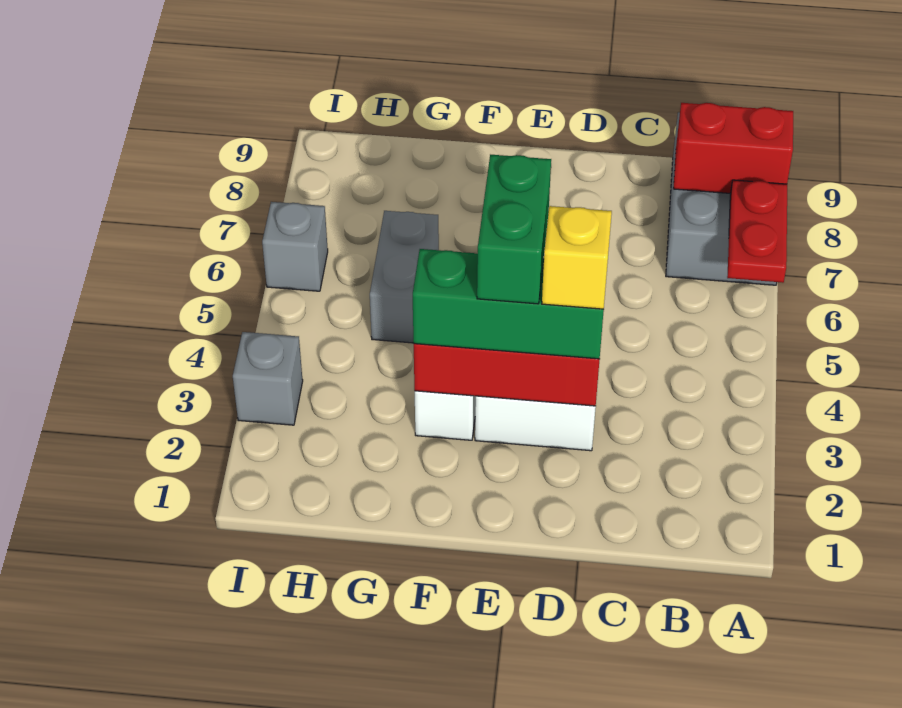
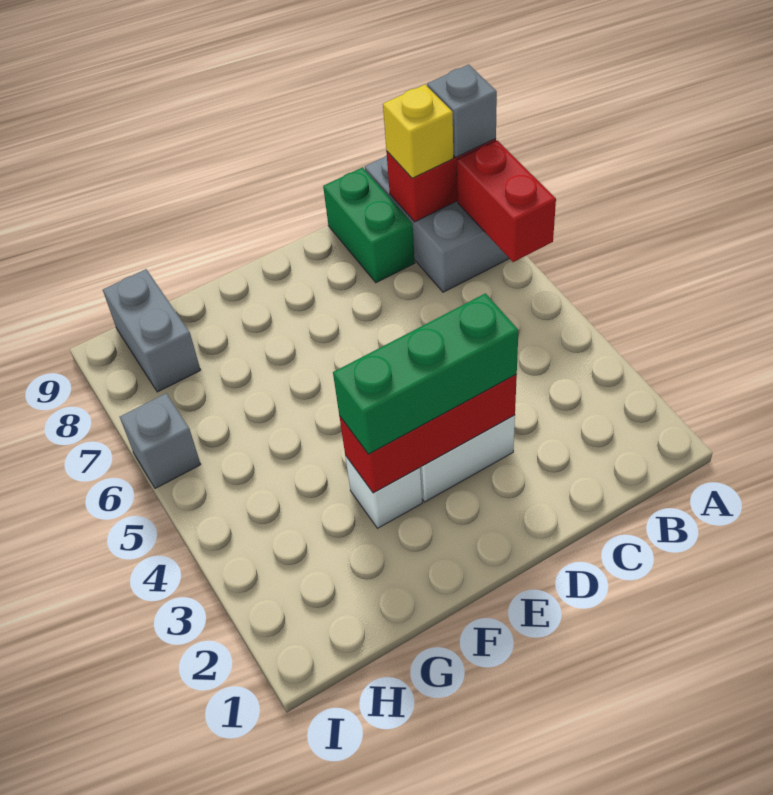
red plate A6:A7 level 2 -> red brick A6:A7 level 2
yellow brick D3 level 4 -> yellow brick B8 level 3
green brick E3:E4 level 4 -> green brick C8:C9 level 1
grey brick G5:G6 level 1 -> grey brick H8:H9 level 1
grey brick I3 level 1 -> grey brick A8 level 3

